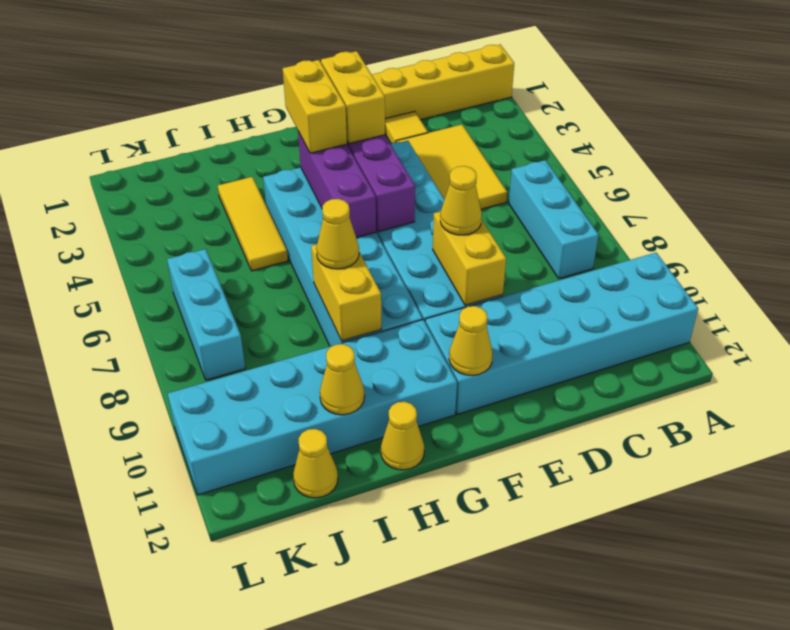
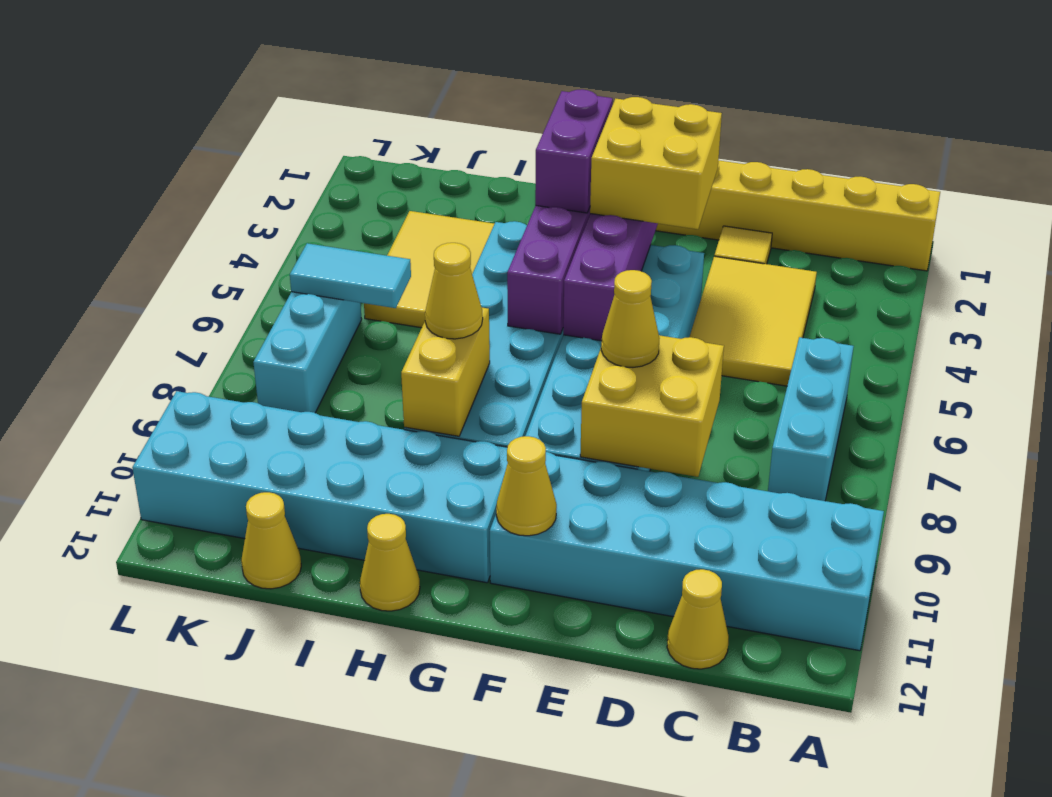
yellow brick E8:E9 level 2 -> yellow brick D8:E9 level 2
yellow brick F3:F4 level 3 -> yellow brick E3:F4 level 3
yellow brick G3:G4 level 3 -> purple brick G3:G4 level 3
yellow tile I3:I5 level 1 -> yellow tile I3:J5 level 1
yellow cone I11 level 2 -> yellow cone C12 level 1
none -> cyan tile J6:K6 level 2

